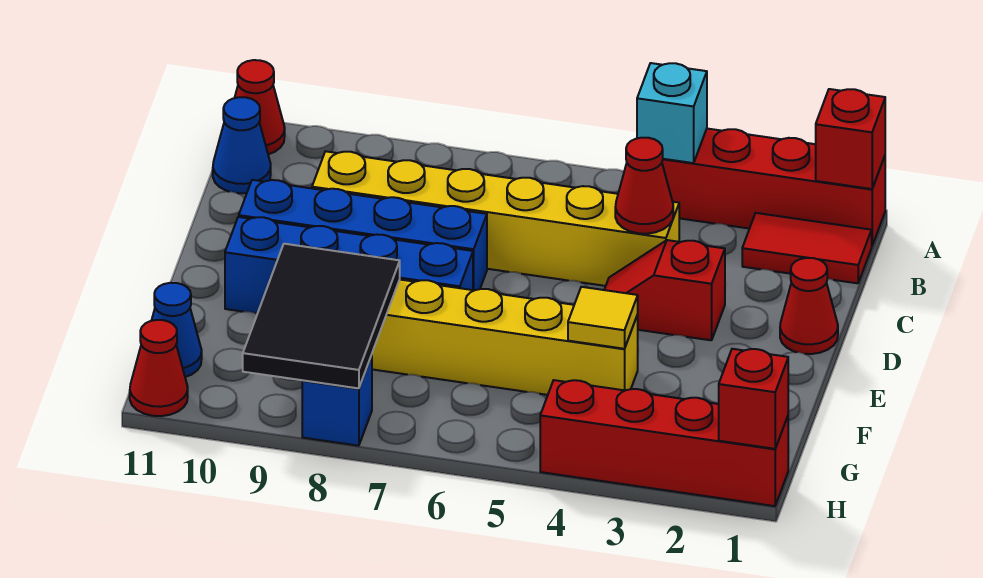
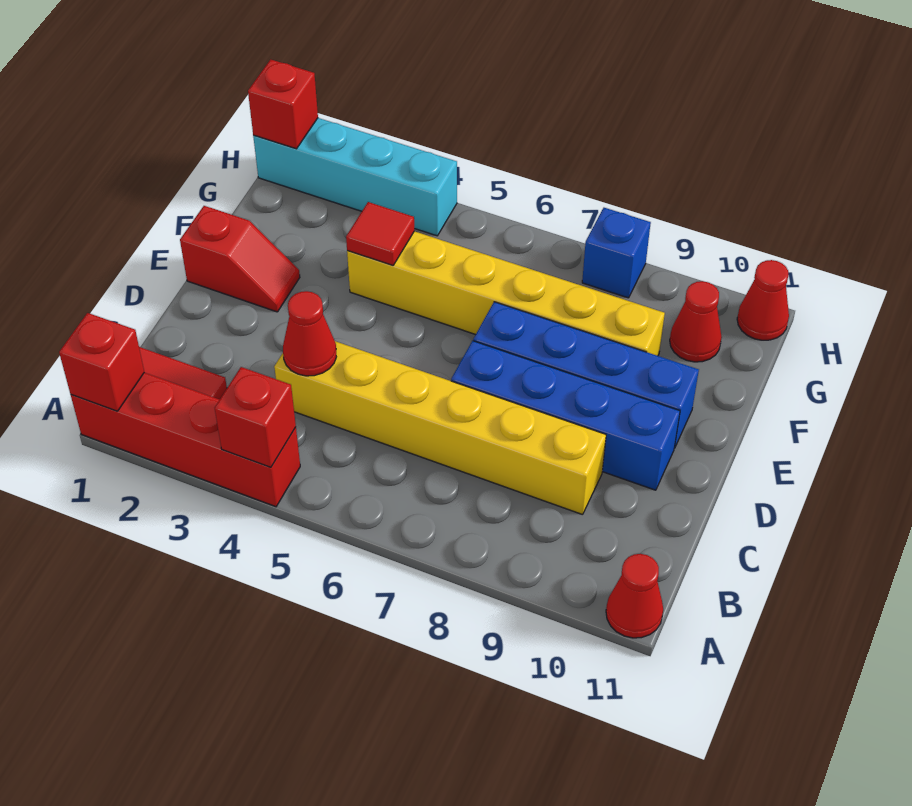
cyan brick A4 level 2 -> red brick A4 level 2
blue cone B11 level 1 -> none
red cone D1 level 1 -> red cone G10 level 1
red slope D3:D4 level 1 top 3 -> red slope E1:E2 level 1 top 1
yellow tile F4 level 2 -> red tile F4 level 2
black tile F8:H9 level 2 -> none
blue cone G11 level 1 -> none
red brick H1:H4 level 1 -> cyan brick H1:H4 level 1

